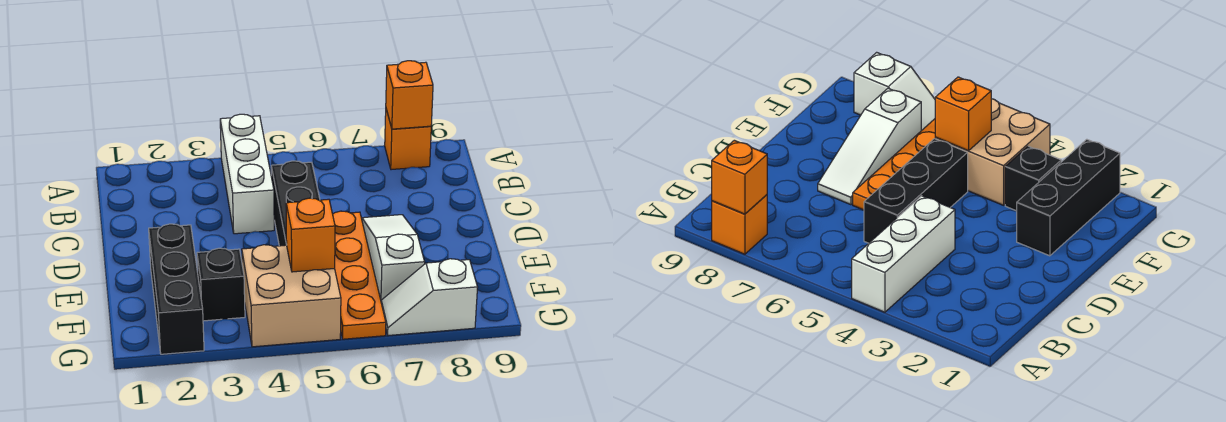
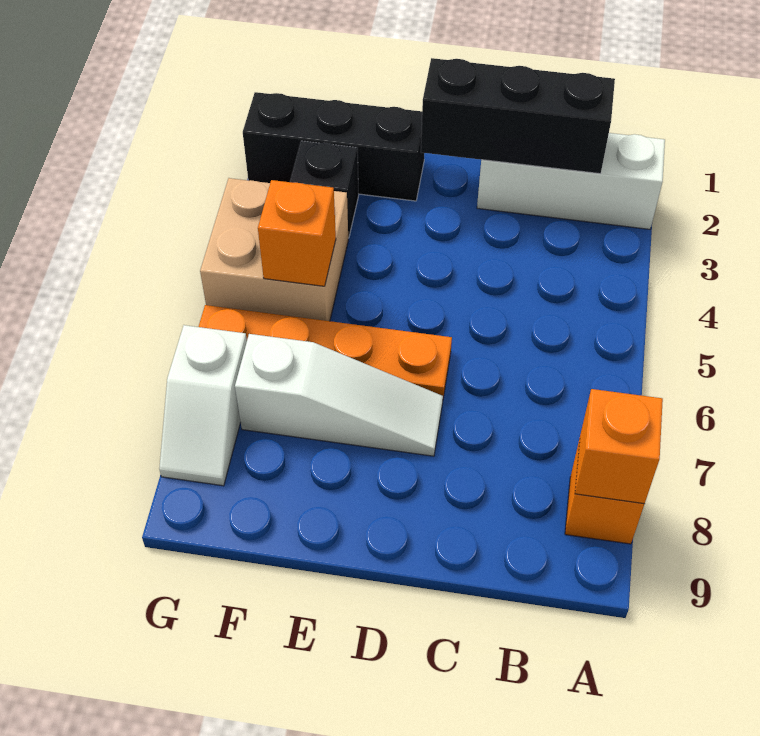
white brick A4:C4 level 1 -> white brick A2:C2 level 1
black brick C5:E5 level 1 -> black brick B2:D2 level 2
white slope G7:G8 level 1 top 8 -> white slope G7:G8 level 1 top 7

